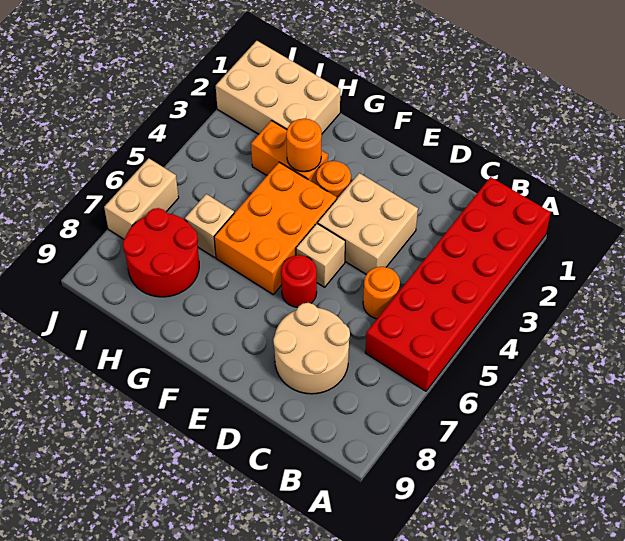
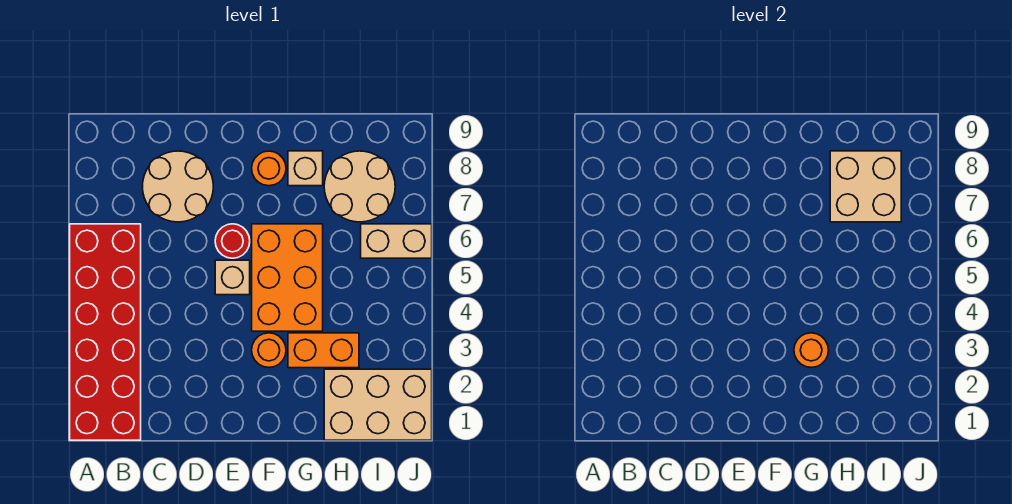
orange round brick C5 level 1 -> orange round brick F8 level 1
tan brick D3:E4 level 1 -> tan brick H7:I8 level 2
tan brick H6 level 1 -> tan brick G8 level 1
red round brick H7:I8 level 1 -> tan round brick H7:I8 level 1
tan brick J6:J7 level 1 -> tan brick I6:J6 level 1

